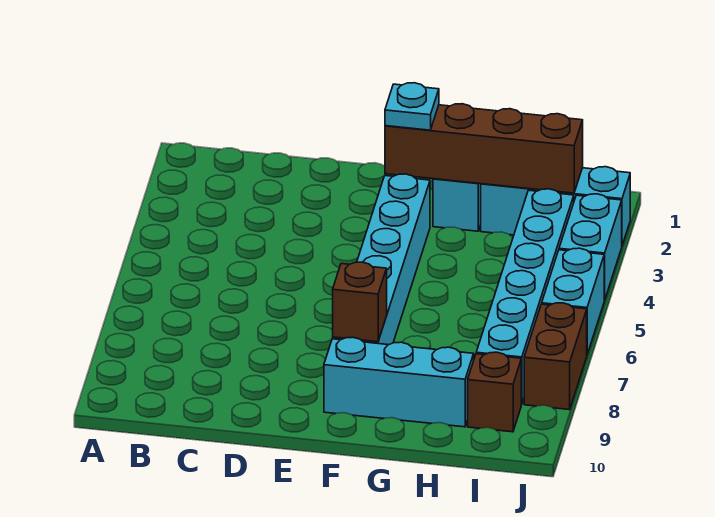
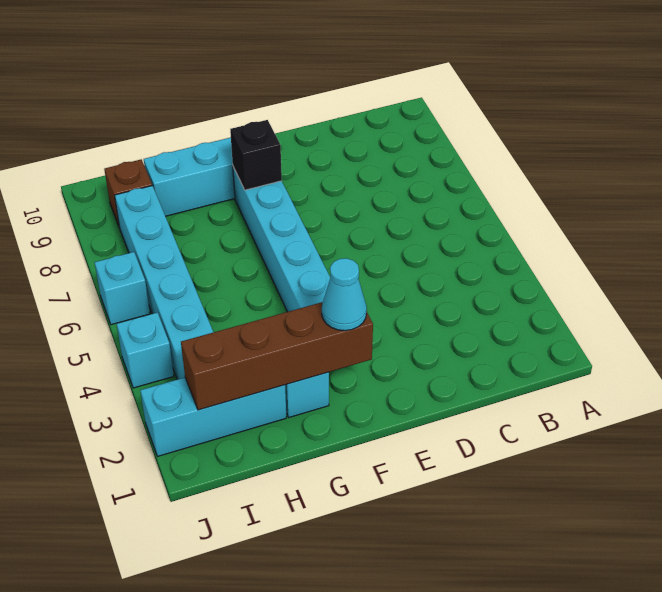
cyan plate F2 level 3 -> cyan cone F2 level 3
brown brick F8 level 2 -> black brick F8 level 2
cyan brick J3:J4 level 1 -> cyan brick J4 level 1
cyan brick J5:J6 level 1 -> cyan brick J6 level 1
brown brick J7:J8 level 1 -> none

